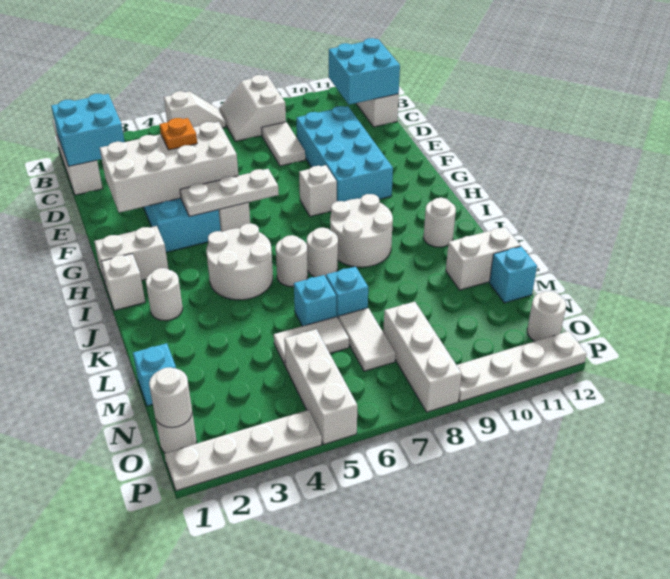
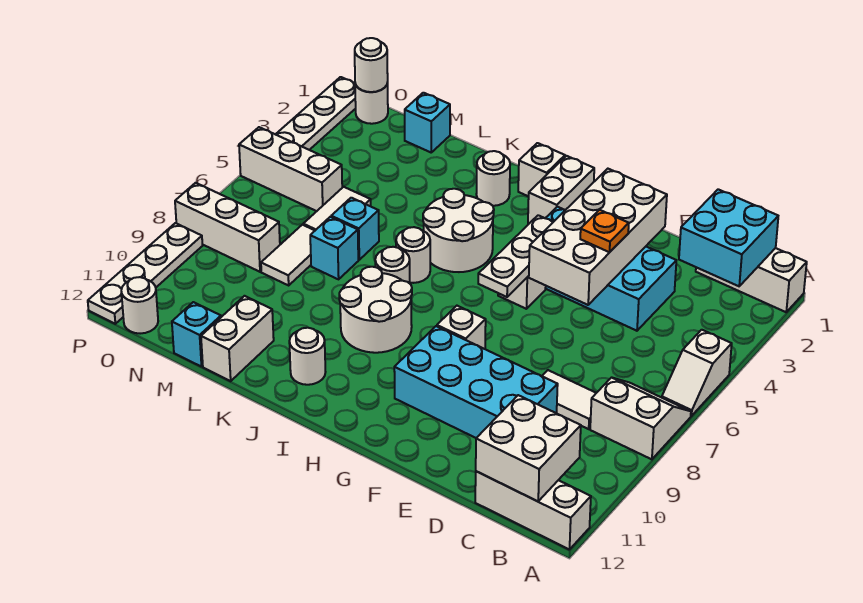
cyan brick B11:C12 level 2 -> white brick B11:C12 level 2
white tile M7:N7 level 1 -> white tile M7:M8 level 1

